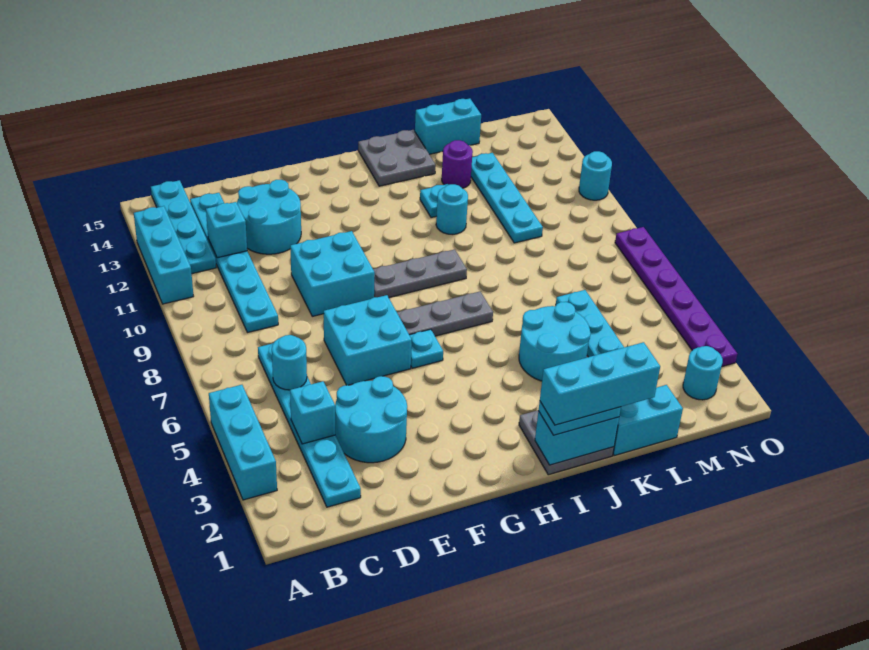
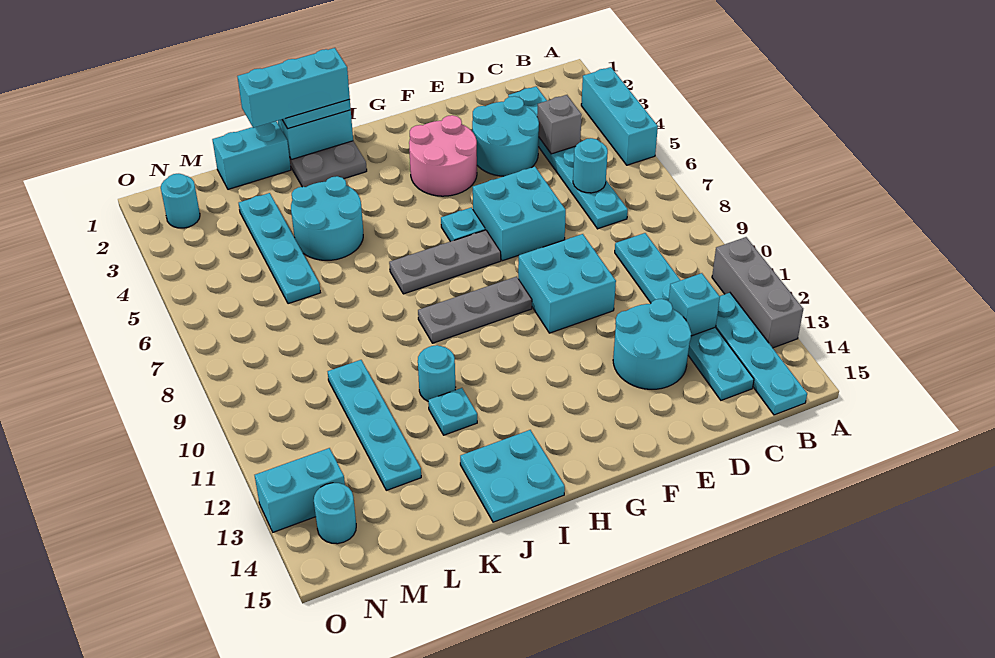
cyan brick A11:A13 level 1 -> grey brick A11:A13 level 1
cyan brick C4 level 2 -> grey brick C4 level 2
none -> pink round brick F3:G4 level 1
grey plate I14:J15 level 1 -> cyan plate I14:J15 level 1
purple round brick K13 level 1 -> none
cyan brick K15:L15 level 1 -> cyan brick N13:O13 level 1
purple plate O3:O8 level 1 -> none
cyan round brick O11 level 1 -> cyan round brick N14 level 1

